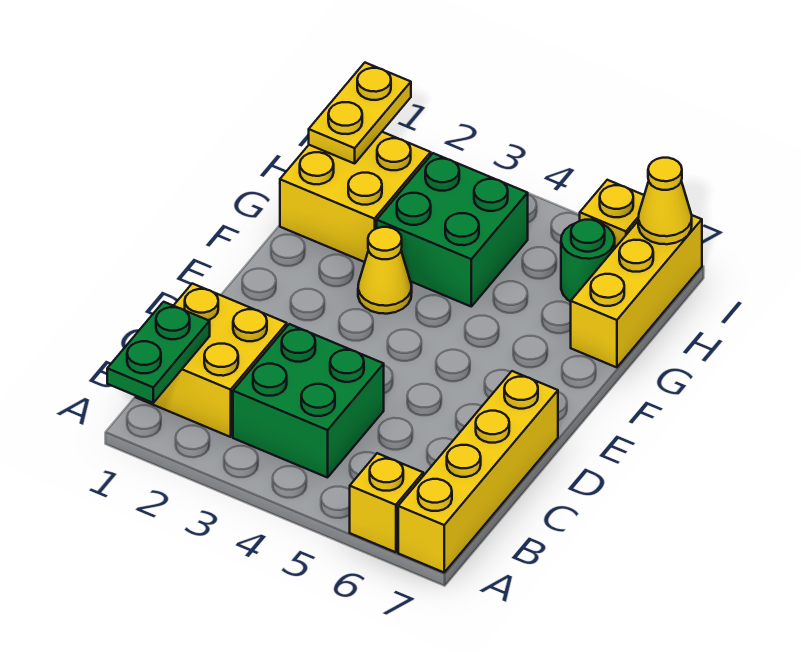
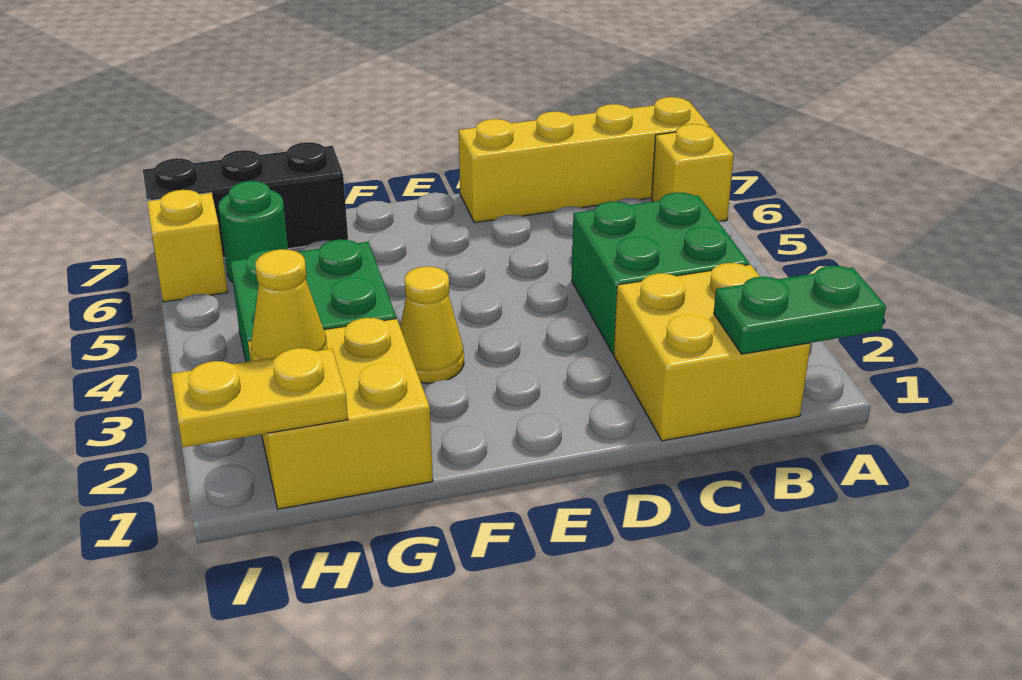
yellow brick G7:I7 level 1 -> black brick G7:I7 level 1
yellow cone I7 level 2 -> yellow cone H2 level 2

